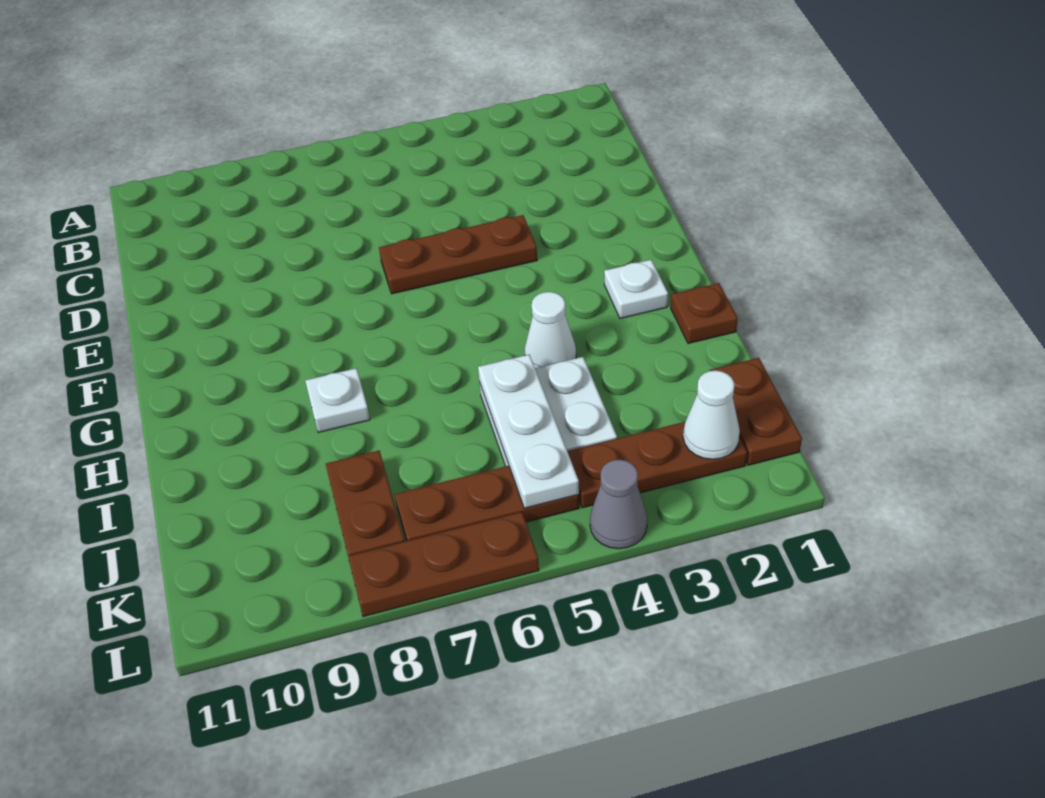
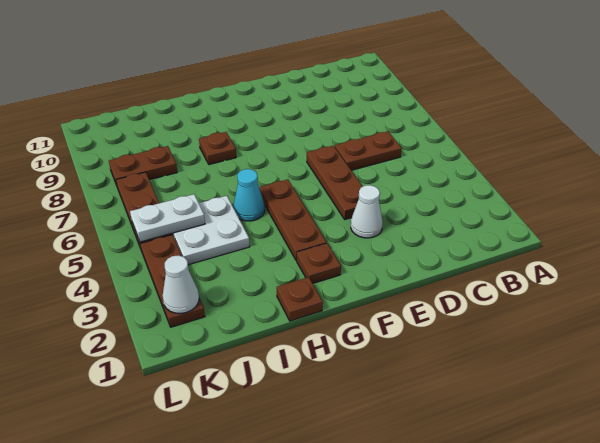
white plate G2 level 1 -> brown plate G2 level 1
white cone H4 level 1 -> white cone E3 level 1
none -> cyan cone H5 level 1
white plate H8 level 1 -> brown plate H8 level 1
white plate I5:K5 level 2 -> white plate J5:K5 level 2
brown plate J1:K1 level 1 -> brown plate C6:D6 level 1
grey cone L4 level 1 -> none
brown plate L6:L8 level 1 -> brown plate G3:G5 level 1

